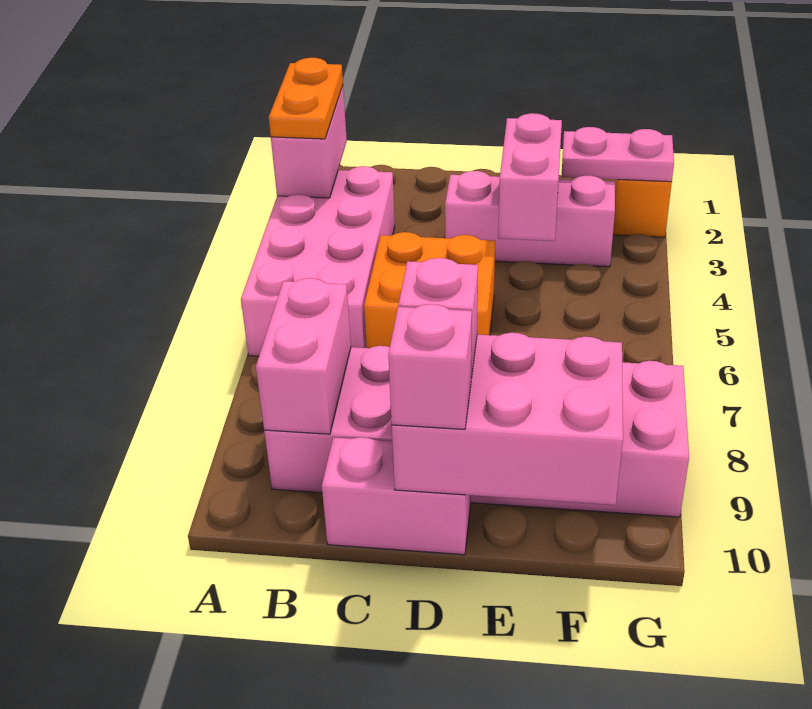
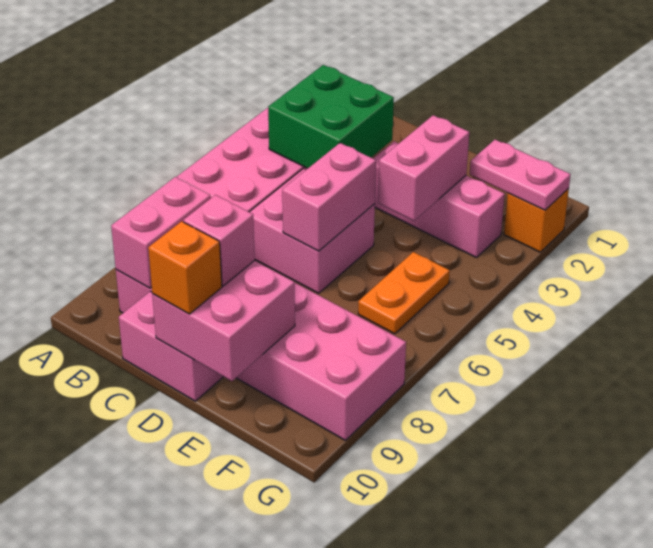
pink brick A2:A3 level 2 -> pink brick D5:D6 level 2
orange plate A2:A3 level 3 -> orange plate F5:F6 level 1
none -> green brick B3:C4 level 2
orange brick C5:D6 level 1 -> pink brick C5:D6 level 1
pink brick D9:F10 level 2 -> pink brick D9:E10 level 2
pink brick D10 level 3 -> orange brick D10 level 3

